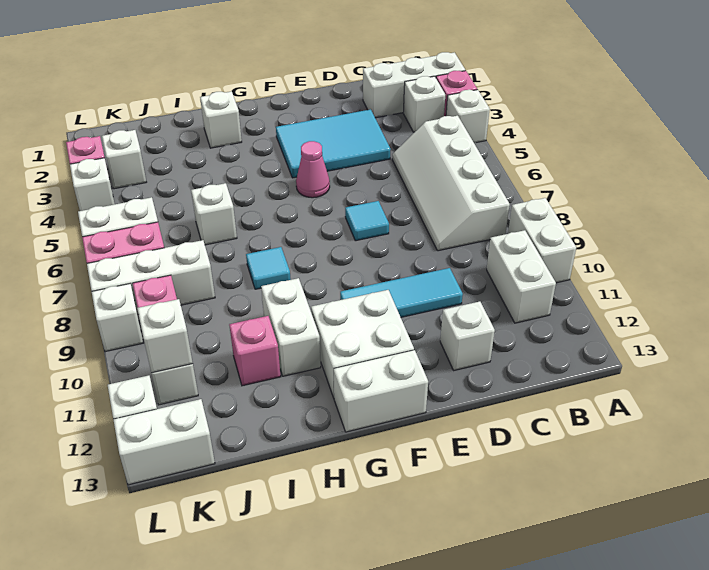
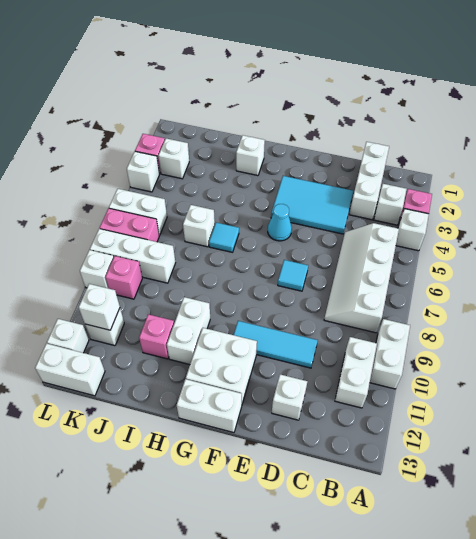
white brick A2:C2 level 1 -> white brick C1:C3 level 1
pink cone F5 level 1 -> cyan cone F5 level 1
cyan tile H8 level 1 -> cyan tile H6 level 1

